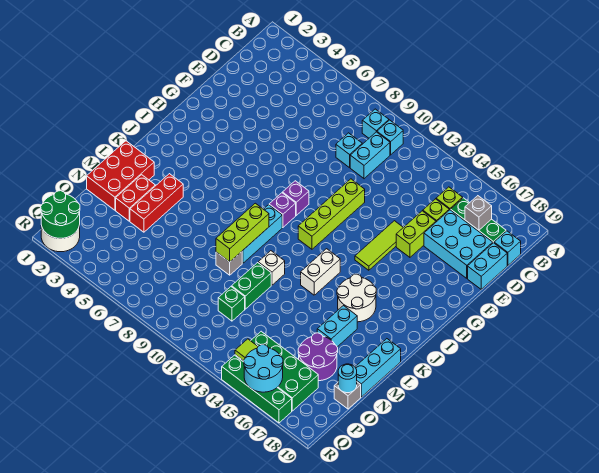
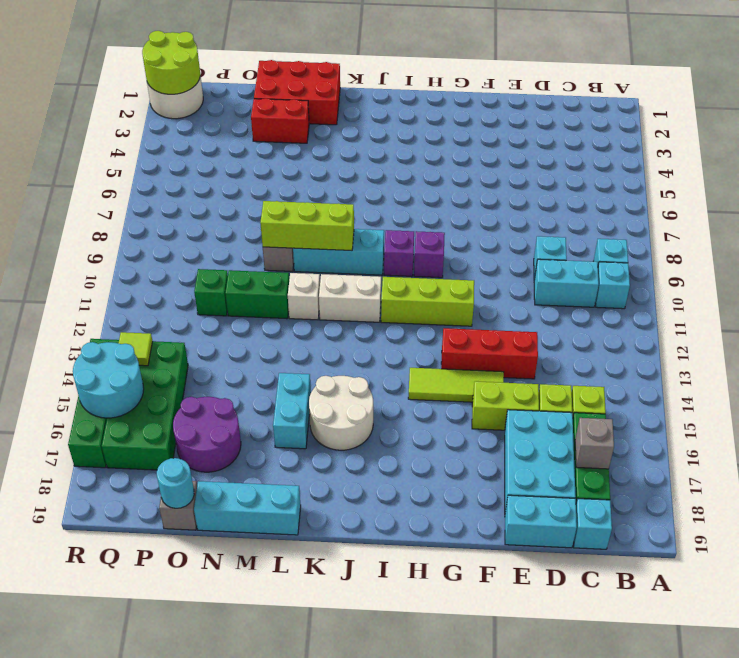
lime brick F11:I11 level 1 -> lime brick G11:I11 level 1
white brick J13:K13 level 1 -> white brick J11:K11 level 1
red brick L4:N4 level 1 -> red brick E13:G13 level 1
cyan brick L16:M16 level 1 -> cyan brick L15:L16 level 1
green round brick Q1:R2 level 2 -> lime round brick Q1:R2 level 2

